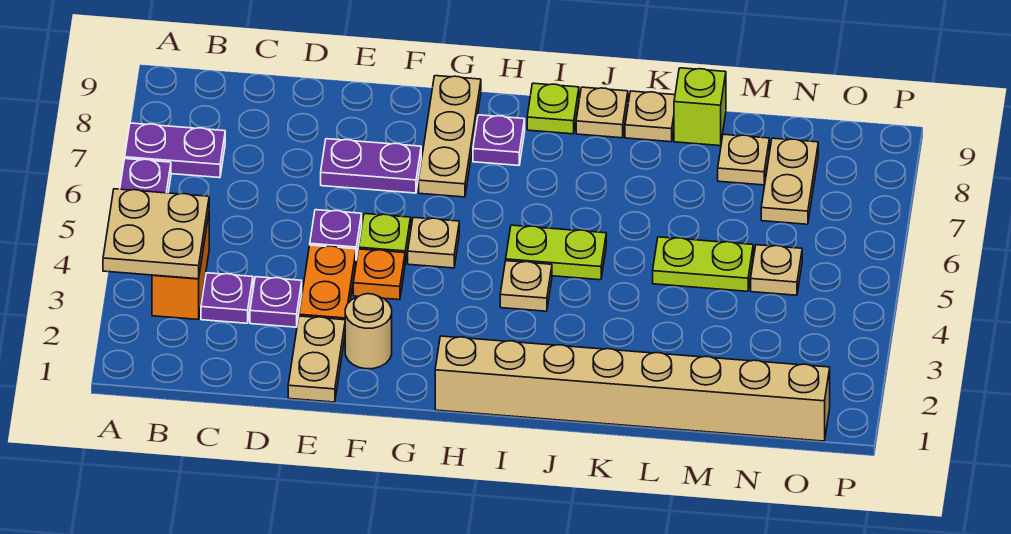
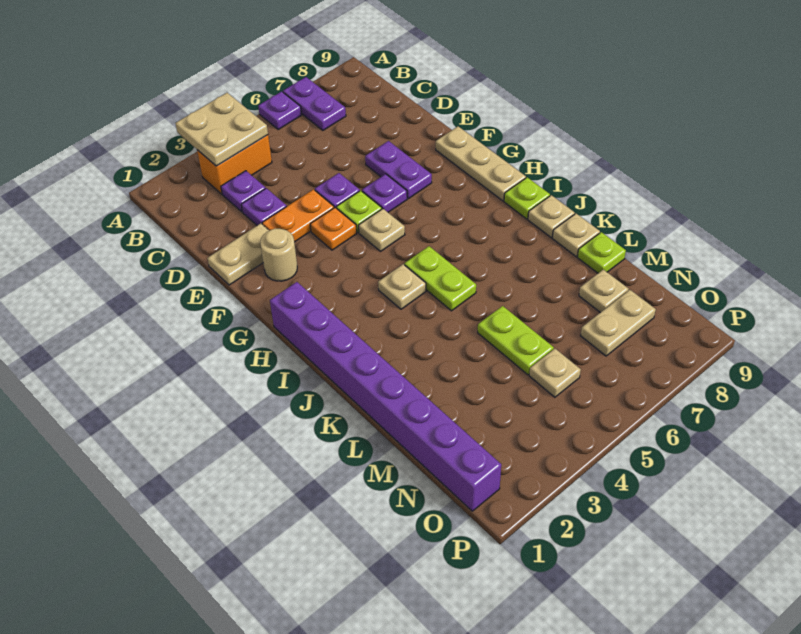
tan plate G7:G9 level 1 -> tan plate F9:H9 level 1
tan brick H1:O1 level 1 -> purple brick H1:O1 level 1
purple plate H8 level 1 -> purple plate F6 level 1
lime brick L9 level 1 -> lime plate L9 level 1

